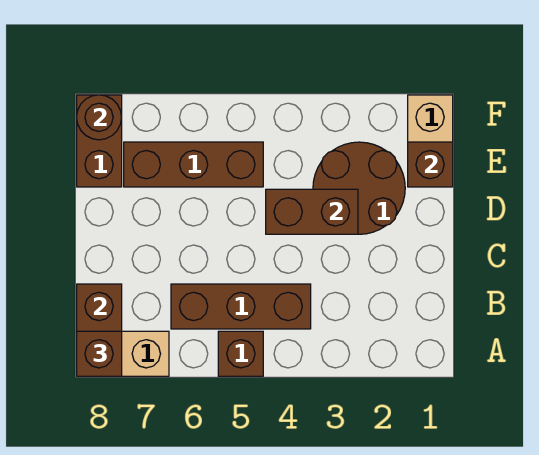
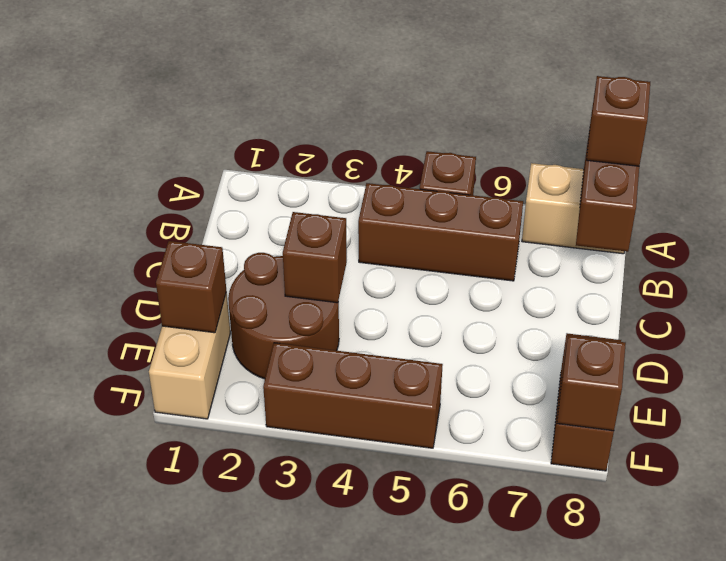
brown brick D3:D4 level 2 -> brown brick D3 level 2
brown brick E5:E7 level 1 -> brown brick F3:F5 level 1
brown round brick F8 level 2 -> brown brick F8 level 2

